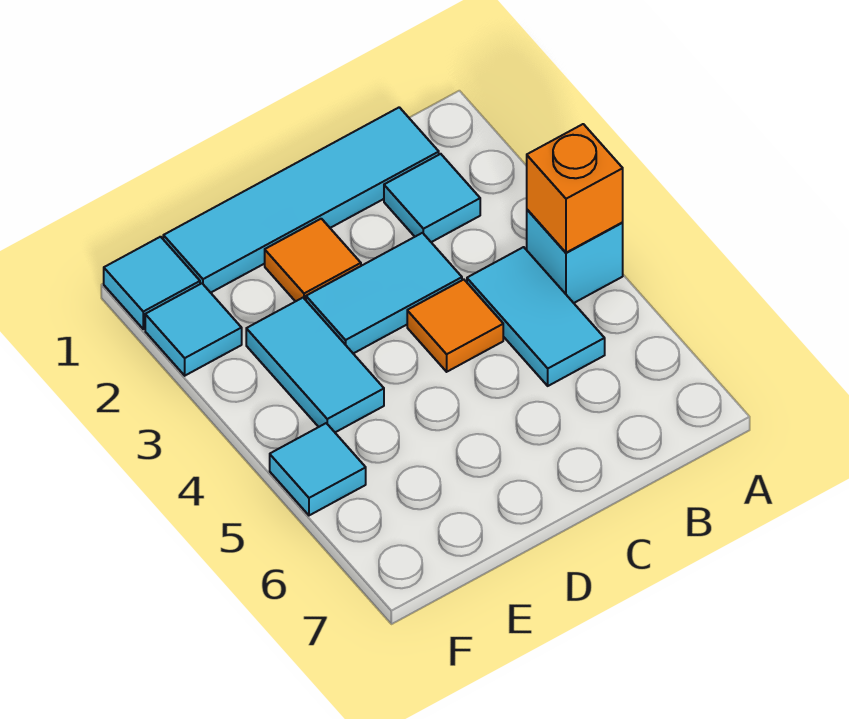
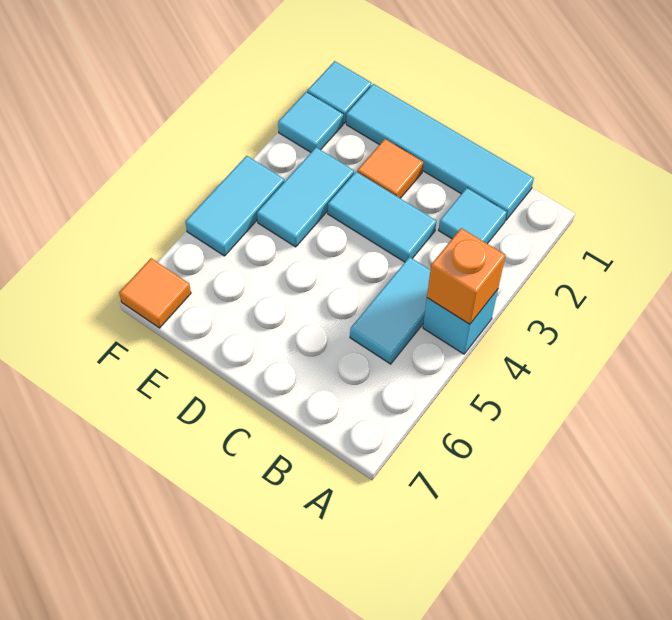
orange tile C4 level 1 -> orange tile F7 level 1
cyan tile F5 level 1 -> cyan tile F4:F5 level 1

